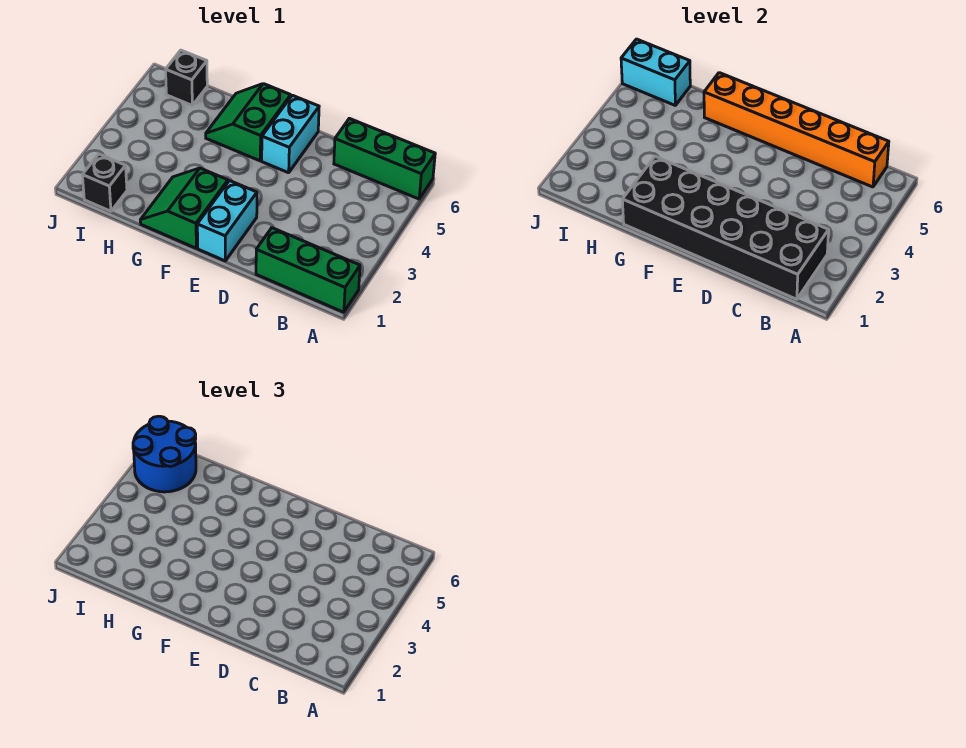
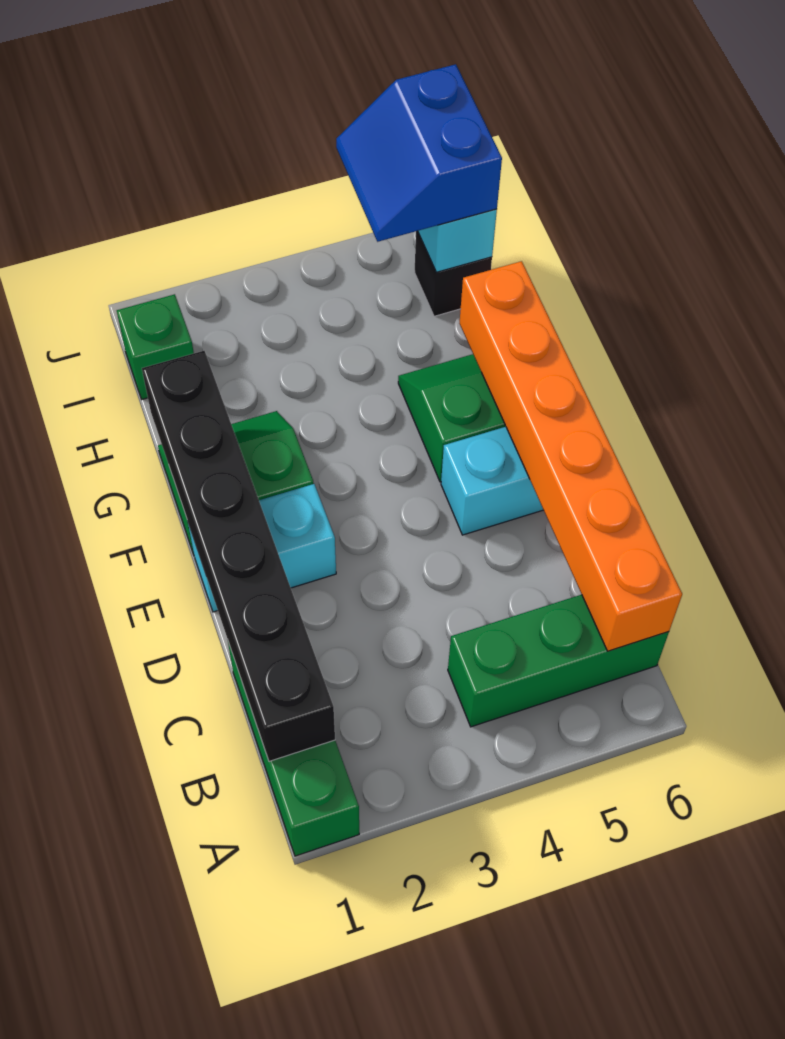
green brick A6:C6 level 1 -> green brick B4:B6 level 1
black brick B1:G2 level 2 -> black brick B1:G1 level 2
black brick I1 level 1 -> green brick I1 level 1
blue round brick I5:J6 level 3 -> blue slope I5:J6 level 3 top 6

